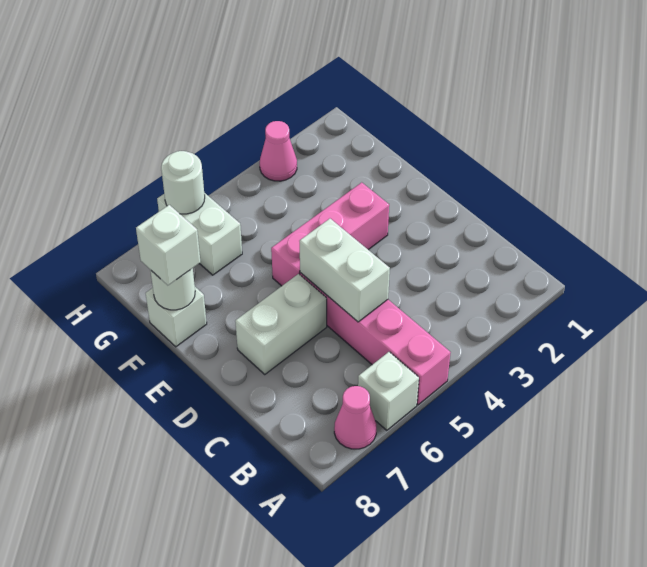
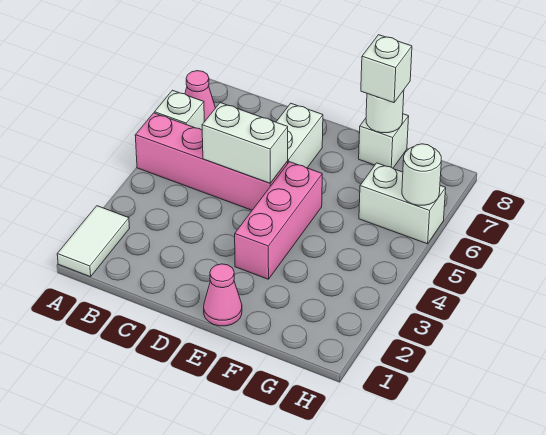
none -> white tile A1:A2 level 1
pink cone H3 level 1 -> pink cone E1 level 1

